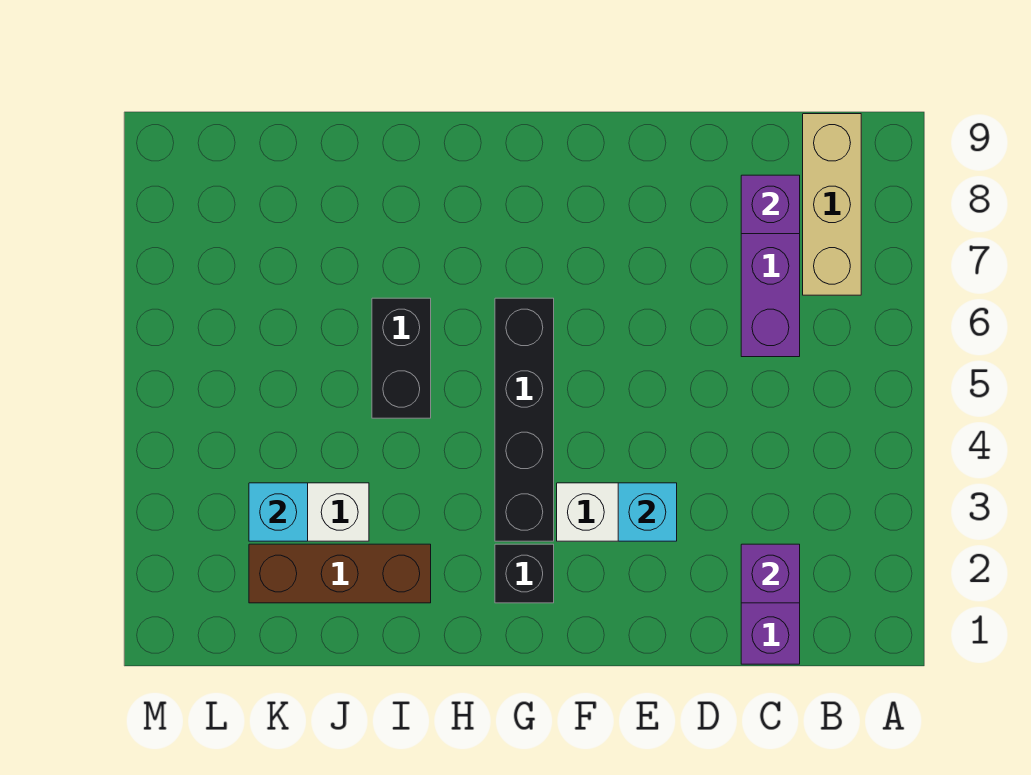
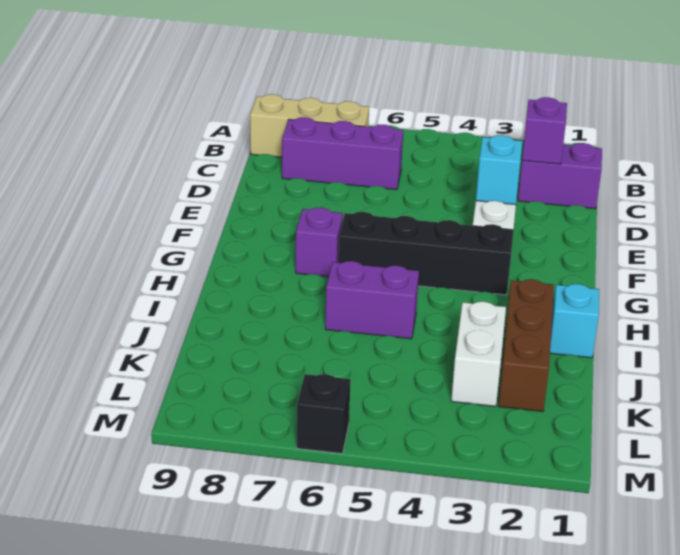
purple brick C8 level 2 -> purple brick G7 level 1
black brick G2 level 1 -> black brick M6 level 1
black brick I5:I6 level 1 -> purple brick I5:I6 level 1
cyan brick K3 level 2 -> cyan brick I1 level 1

